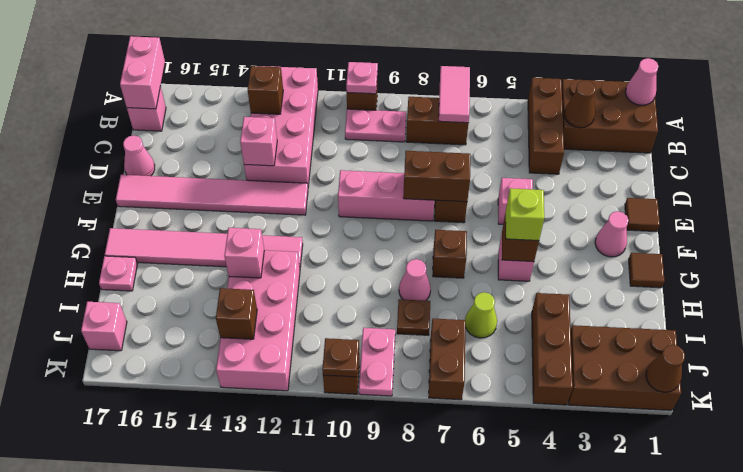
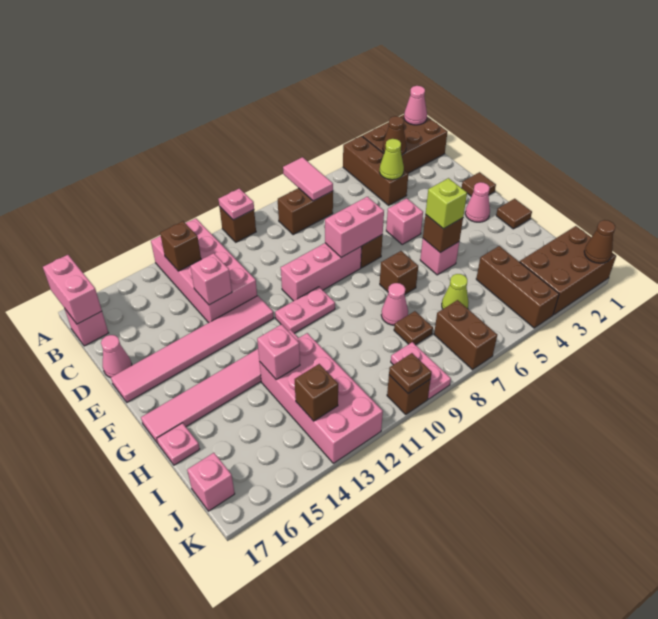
pink plate B9:B10 level 1 -> pink plate F10:F11 level 1
none -> lime cone C4 level 2
brown brick E7:E8 level 2 -> pink brick E7:E8 level 2

